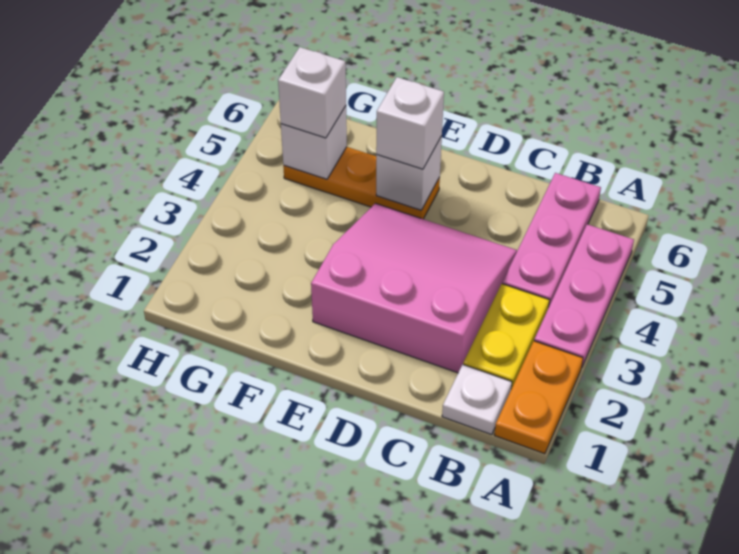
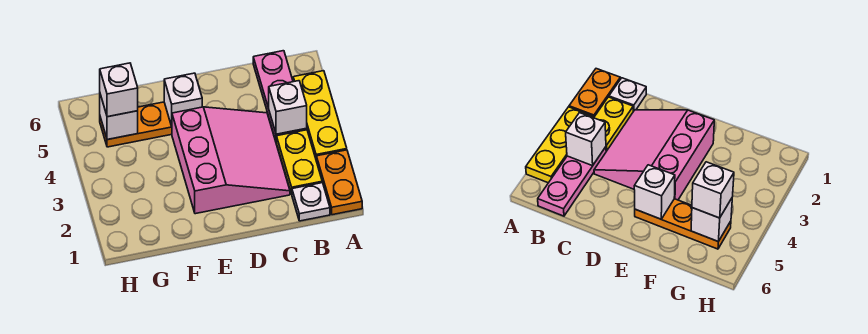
pink plate A3:A5 level 1 -> yellow plate A3:A5 level 1
pink slope C2:E4 level 1 top 2 -> pink slope C2:E4 level 1 top E
white brick E5 level 3 -> white brick B4 level 2

